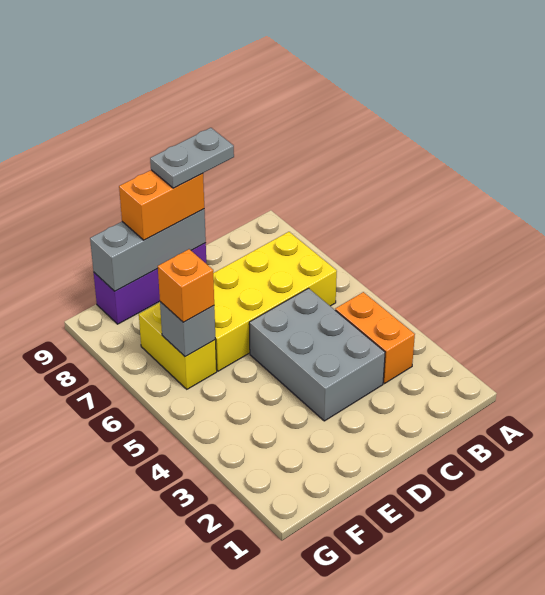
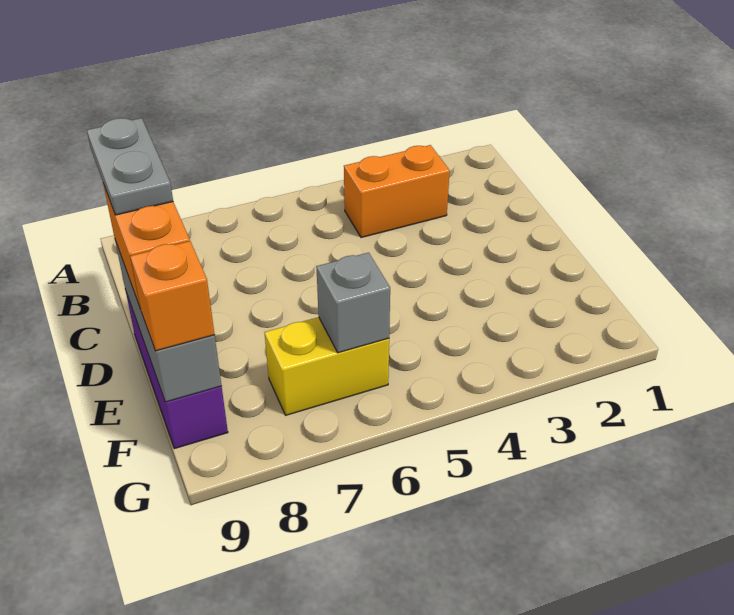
yellow brick B6:E7 level 1 -> none
grey brick C3:D5 level 1 -> none
orange brick F6 level 3 -> orange brick F9 level 3

